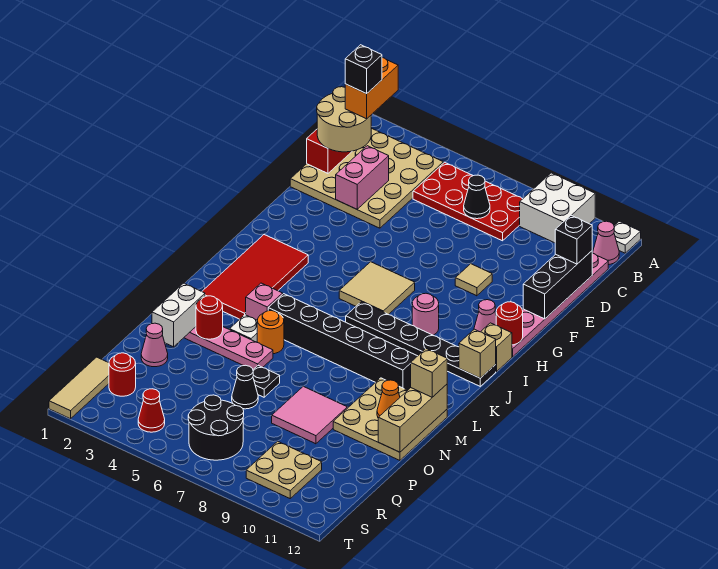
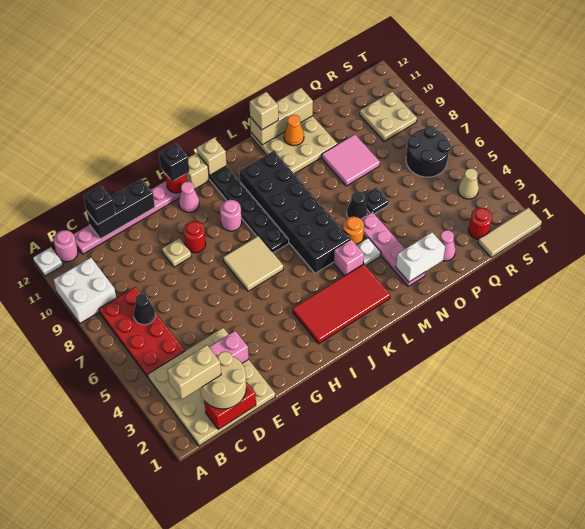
orange brick B2:C2 level 4 -> tan brick B2:C2 level 4
pink cone B12 level 1 -> pink round brick B12 level 1
black brick C2 level 5 -> black brick H12 level 3
tan tile F9 level 1 -> tan plate F9 level 1
black brick L5:L10 level 1 -> black brick K5:L10 level 1
red round brick N3 level 2 -> red round brick G9 level 1
black cone P6 level 1 -> black cone N6 level 1
red cone S4 level 1 -> tan cone S4 level 1

